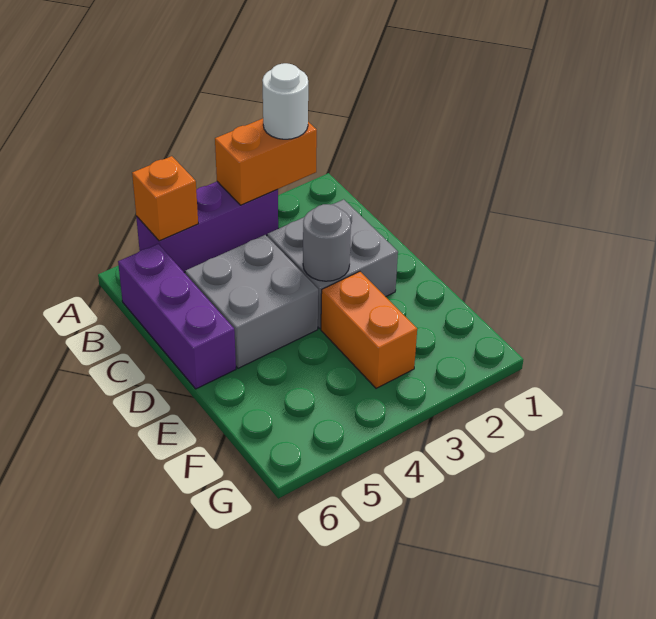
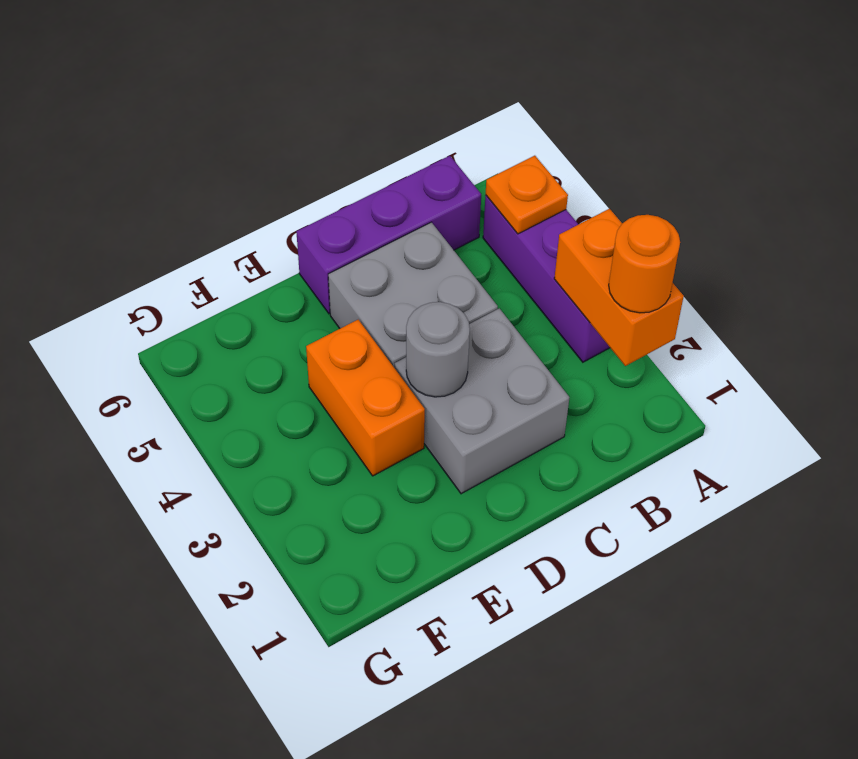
white round brick A2 level 3 -> orange round brick A2 level 3
orange brick A5 level 2 -> orange plate A5 level 2
orange brick E3:F3 level 1 -> orange brick E3:E4 level 1

